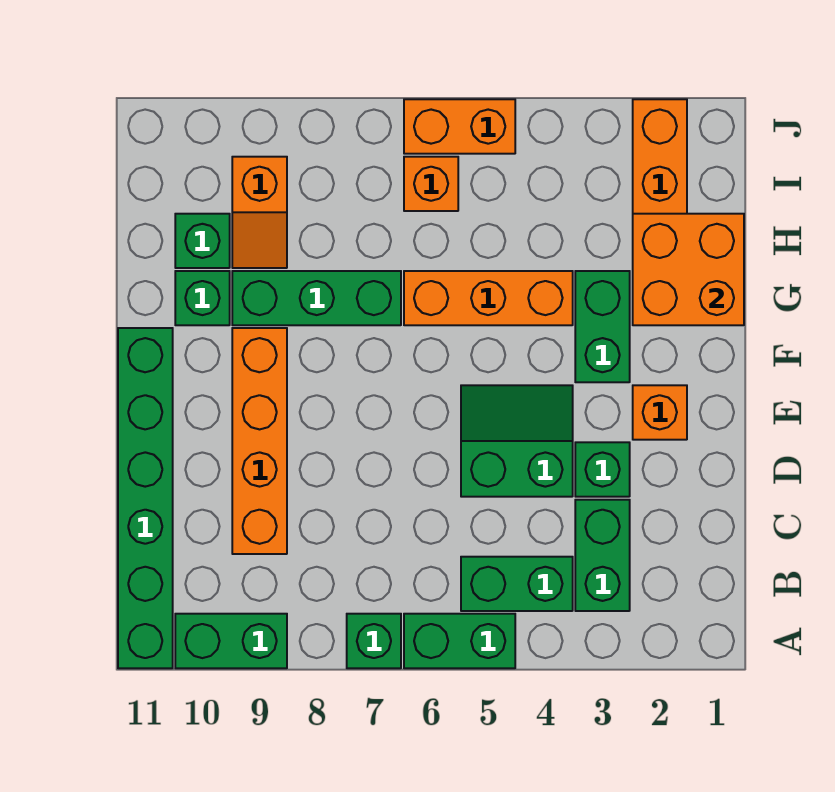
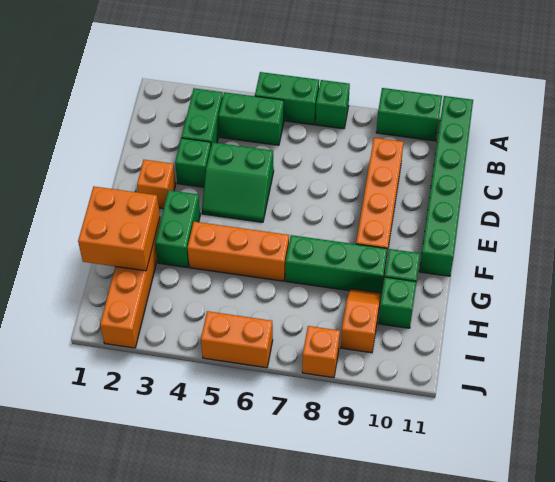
orange brick I6 level 1 -> orange brick J8 level 1

